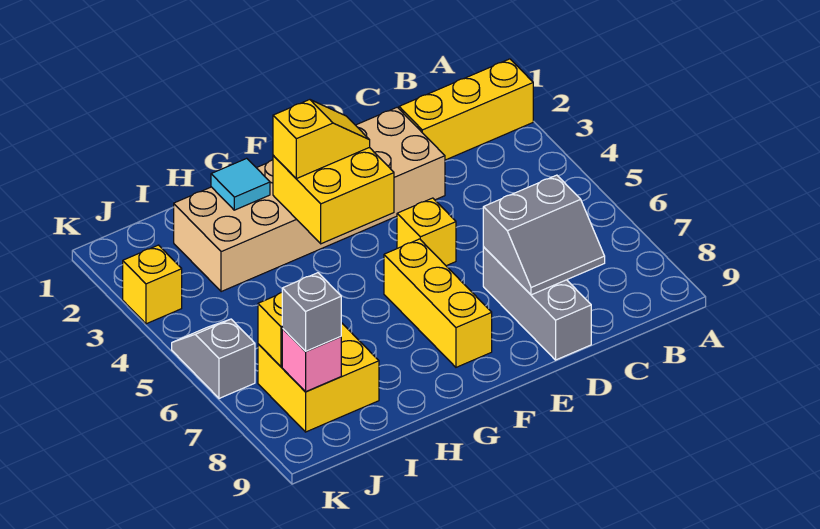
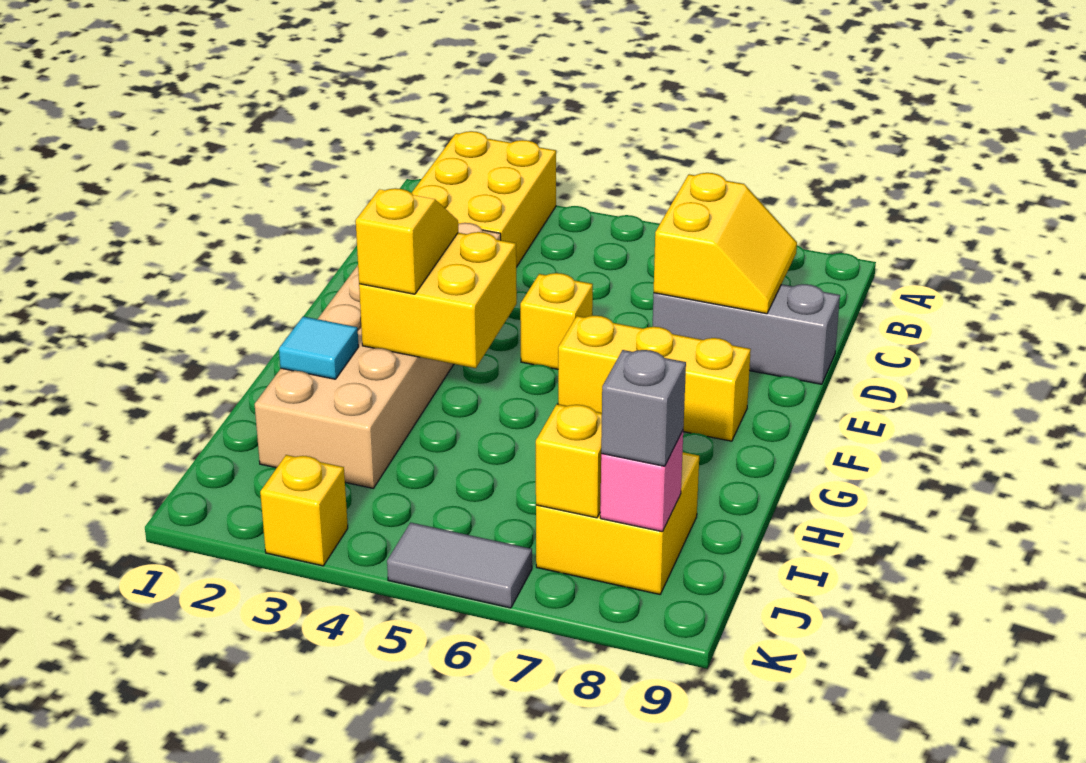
yellow brick A2:C2 level 1 -> yellow brick A2:C3 level 1
grey slope C7:D8 level 2 top 7 -> yellow slope C7:D8 level 2 top 7
grey slope K5:K6 level 1 top 6 -> grey tile K5:K6 level 1

